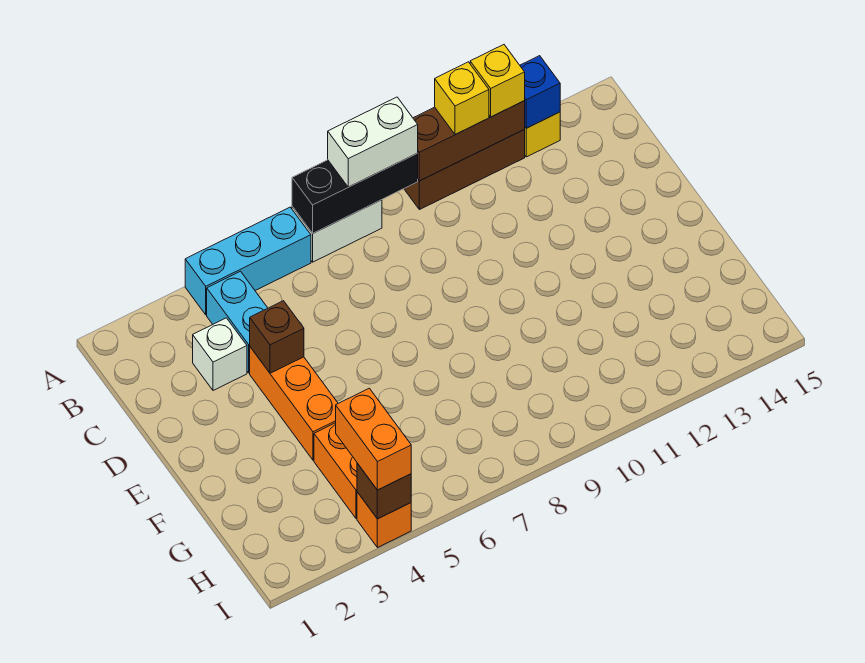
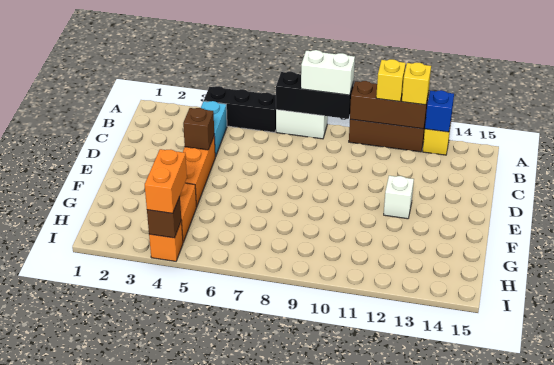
cyan brick A4:A6 level 1 -> black brick A4:A6 level 1
white brick C3 level 1 -> white brick E12 level 1

